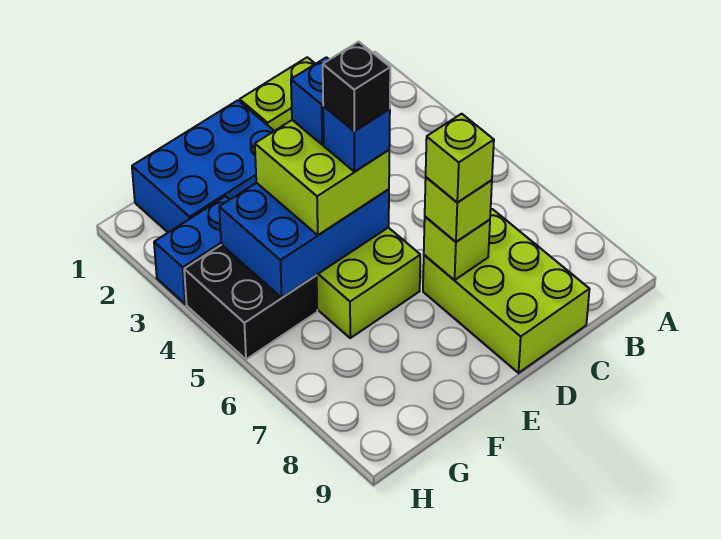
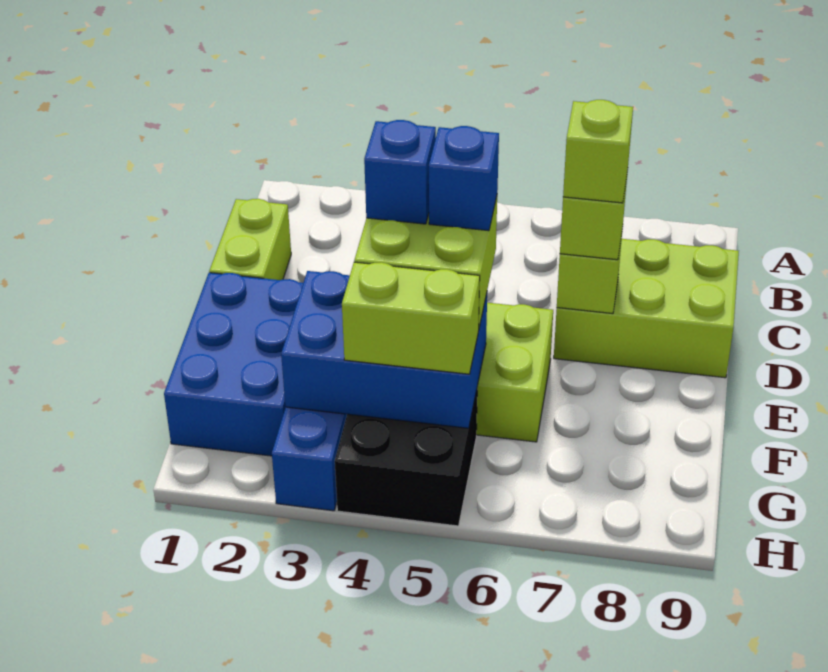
blue brick E4:G5 level 2 -> blue brick F3:G5 level 2
black brick E5 level 5 -> none
none -> lime brick G4:G5 level 3

